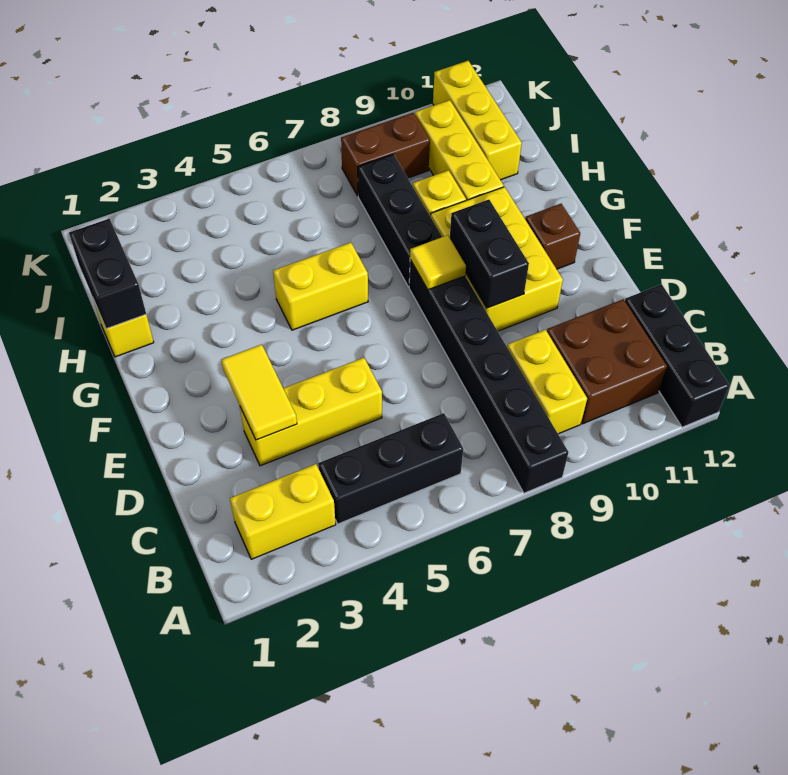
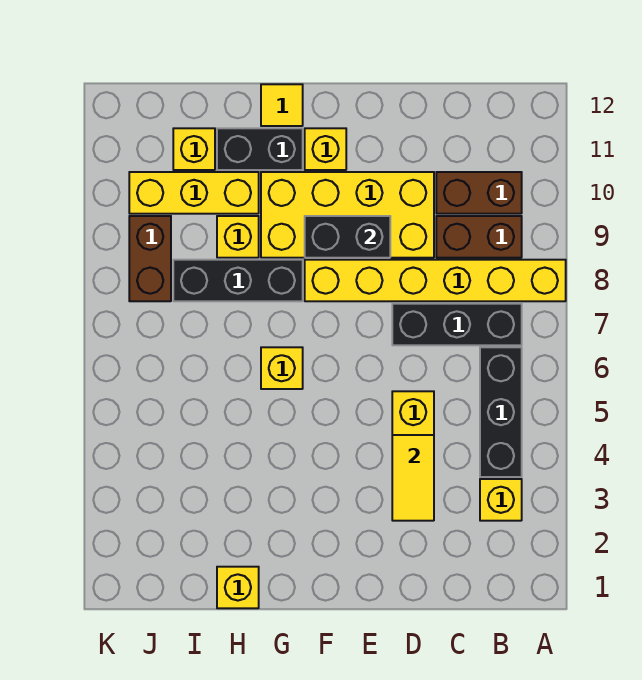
black brick A8:F8 level 1 -> yellow brick A8:F8 level 1
black brick A12:C12 level 1 -> black brick B7:D7 level 1
yellow brick B2:B3 level 1 -> yellow brick B3 level 1
yellow brick B9:C9 level 1 -> brown brick B9:C9 level 1
brown brick B10:C11 level 1 -> brown brick B10:C10 level 1
yellow tile D3:E3 level 2 -> yellow tile D3:D4 level 2
yellow brick E9:G10 level 1 -> yellow brick D9:G10 level 1
yellow tile F8 level 2 -> yellow tile G12 level 1
brown brick F11 level 1 -> yellow brick F11 level 1
yellow brick G5:G6 level 1 -> yellow brick G6 level 1
black brick H1:I1 level 2 -> black brick G11:H11 level 1
yellow brick I11:K11 level 1 -> yellow brick I11 level 1

